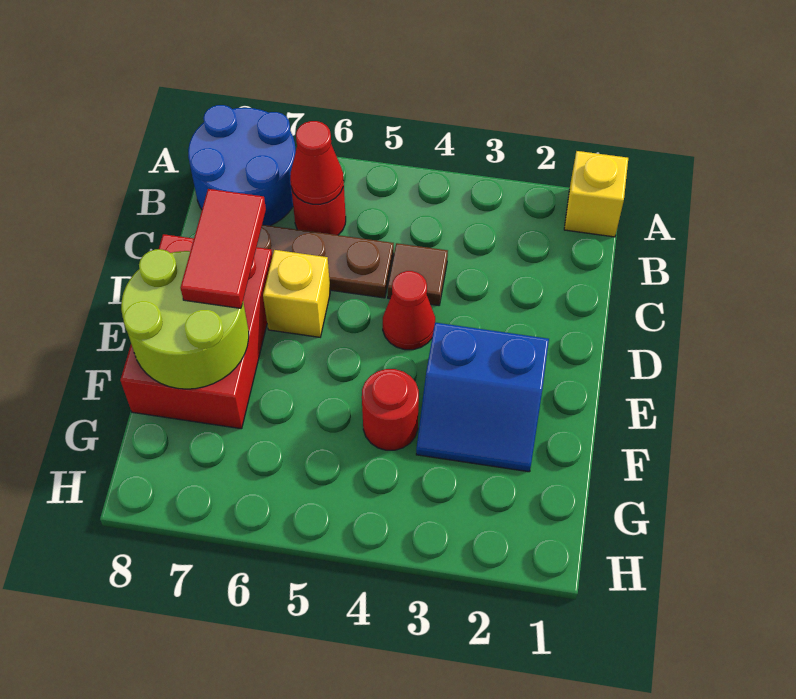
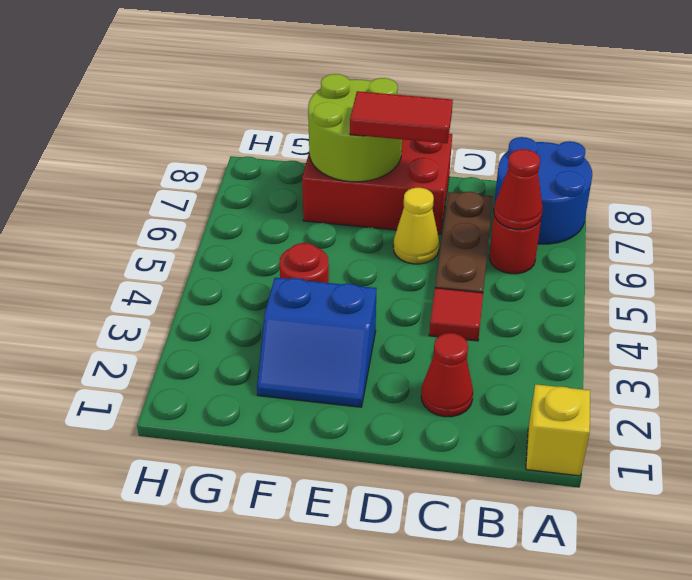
brown tile C4 level 1 -> red tile C4 level 1
red cone D4 level 1 -> red cone C2 level 1
yellow brick D6 level 1 -> yellow cone D6 level 1
blue slope E2:F3 level 1 top E -> blue slope E2:F3 level 1 top 3

